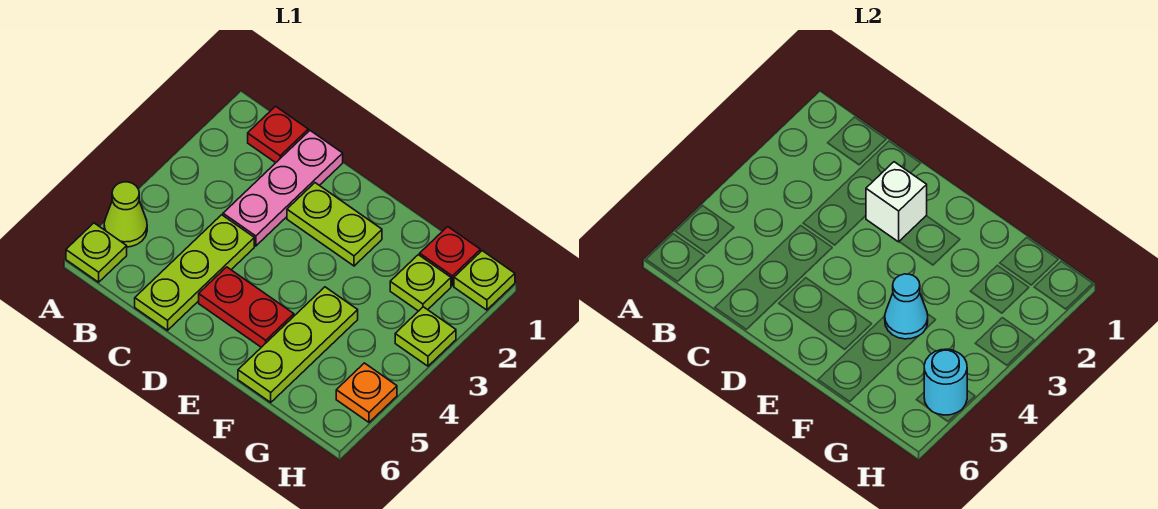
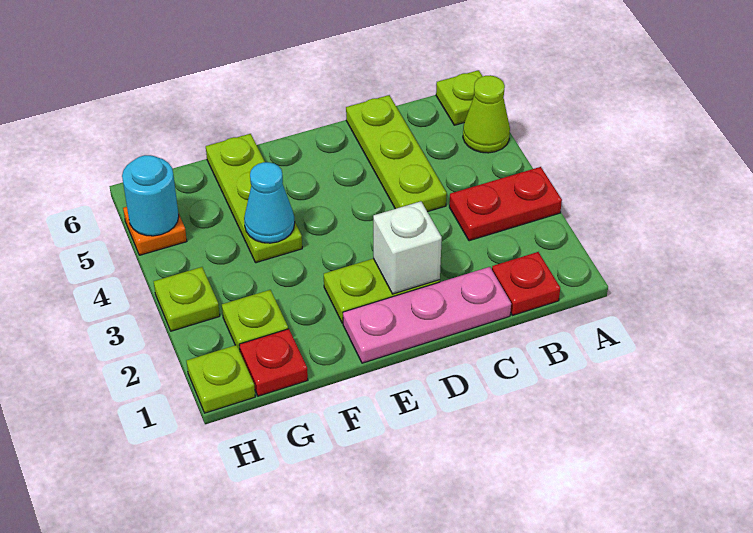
pink plate C1:C3 level 1 -> pink plate C1:E1 level 1
red plate D5:E5 level 1 -> red plate A3:B3 level 1

